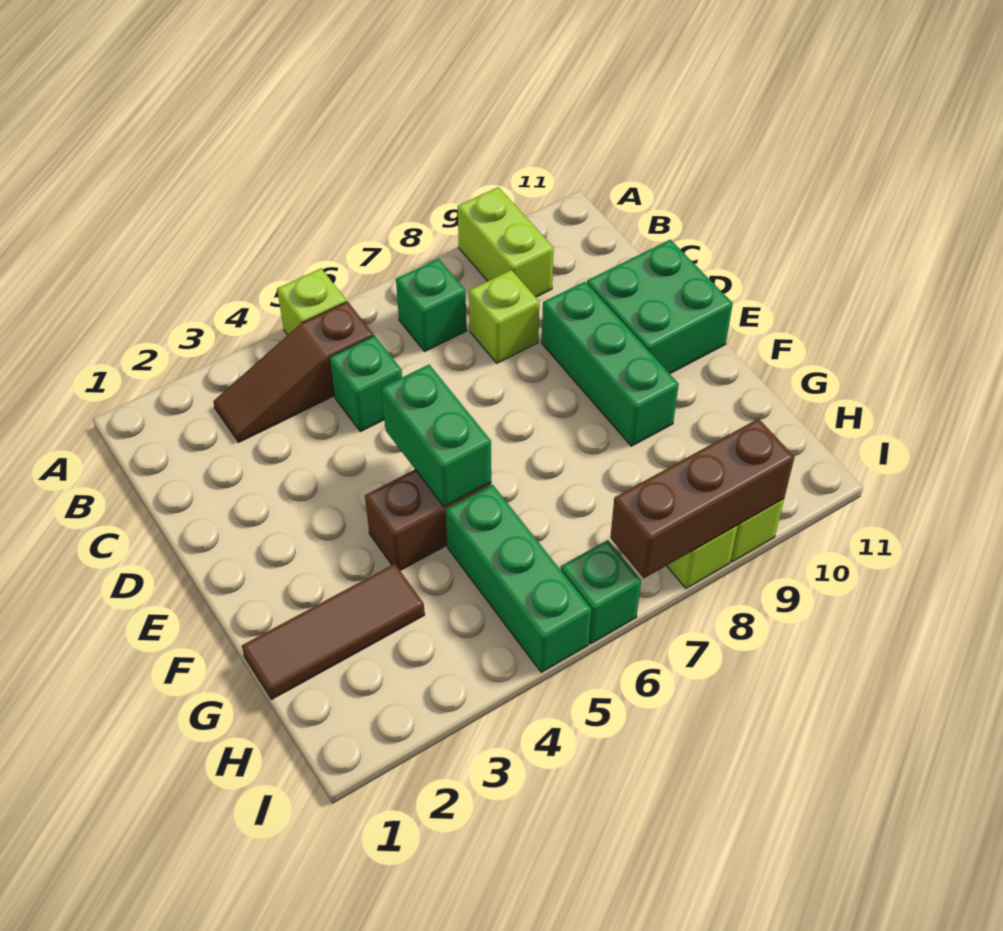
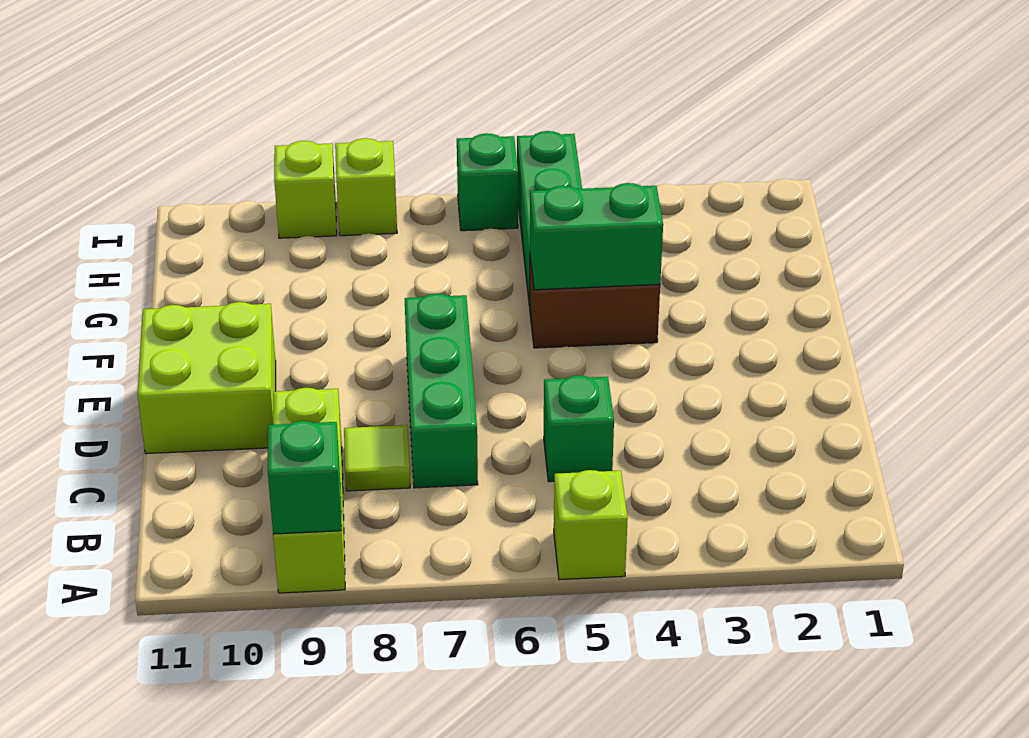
lime brick A9:B9 level 1 -> lime brick A9:C9 level 1
brown slope B3:B5 level 1 top 5 -> none
green brick B7 level 1 -> green brick A9 level 2
lime brick C8 level 1 -> lime tile C8 level 1
green brick D9:F9 level 1 -> green brick C7:E7 level 1
green brick D10:E11 level 1 -> lime brick D10:E11 level 1
green brick E5:F5 level 2 -> green brick F4:F5 level 2
brown tile G1:G3 level 1 -> none
brown brick I7:I9 level 2 -> none

